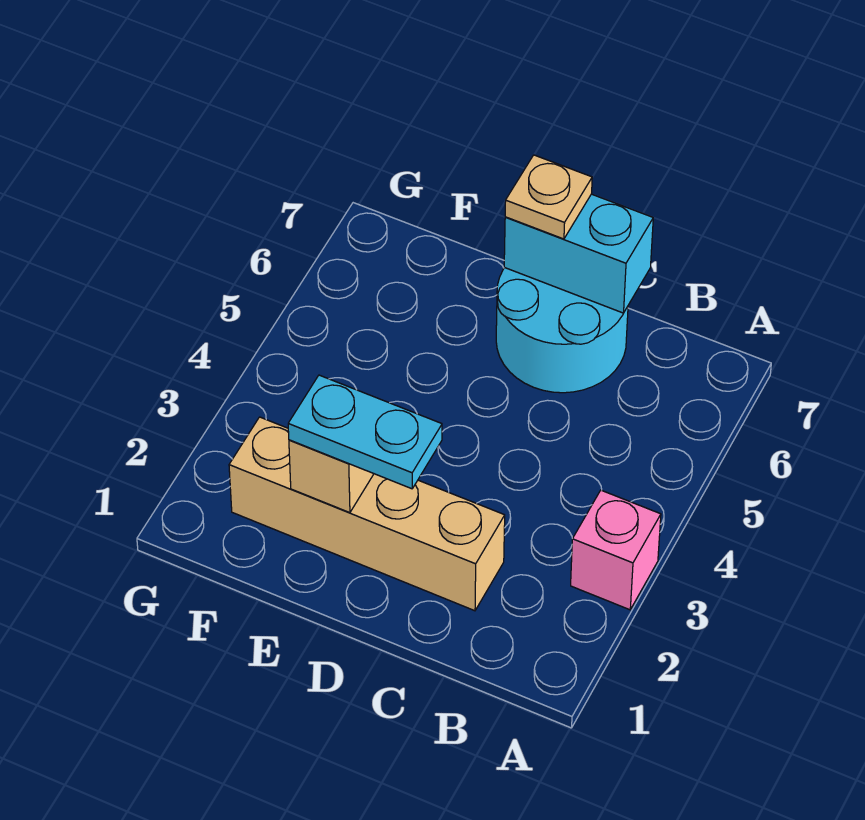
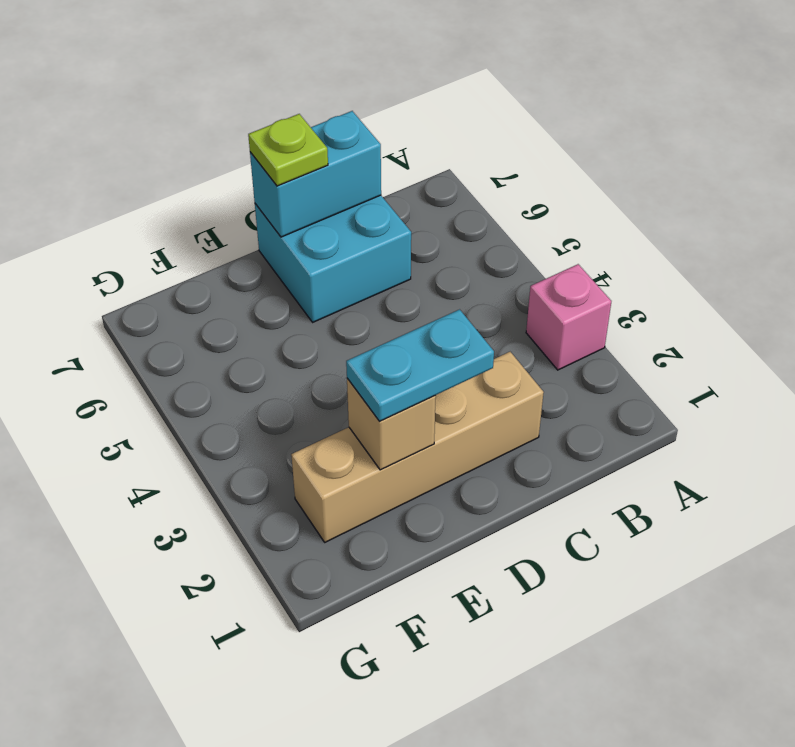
cyan round brick C6:D7 level 1 -> cyan brick C6:D7 level 1
tan plate D7 level 3 -> lime plate D7 level 3

